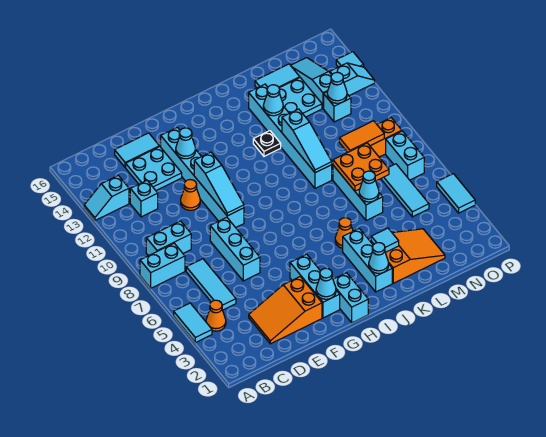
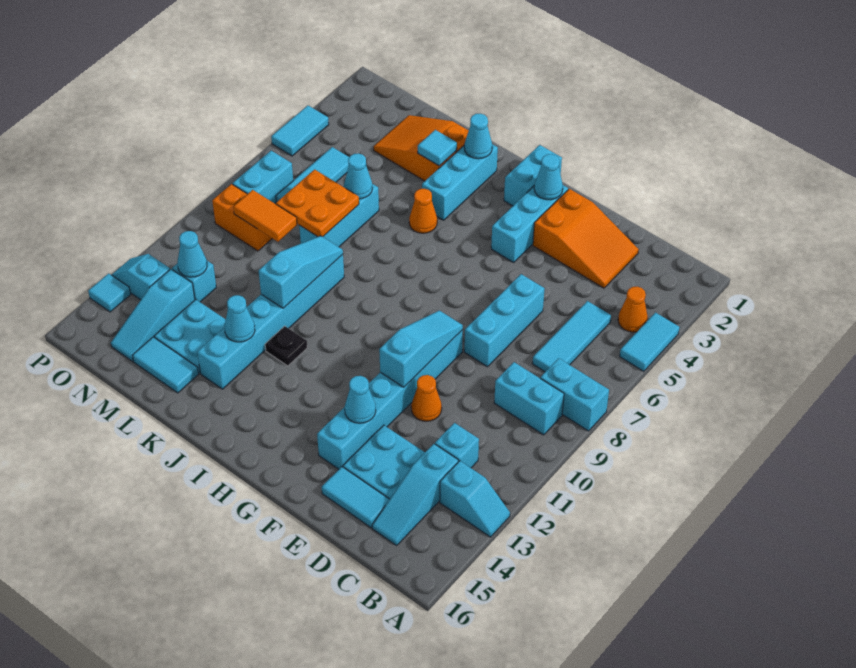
none -> cyan slope C13:C15 level 1 top 13

